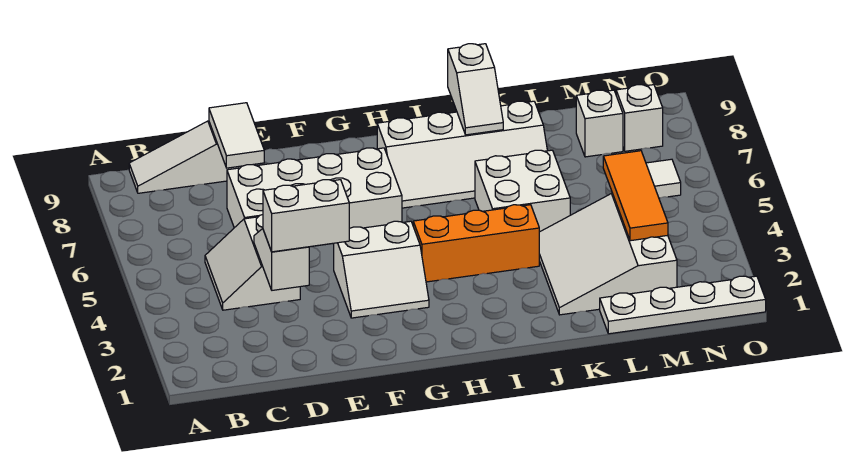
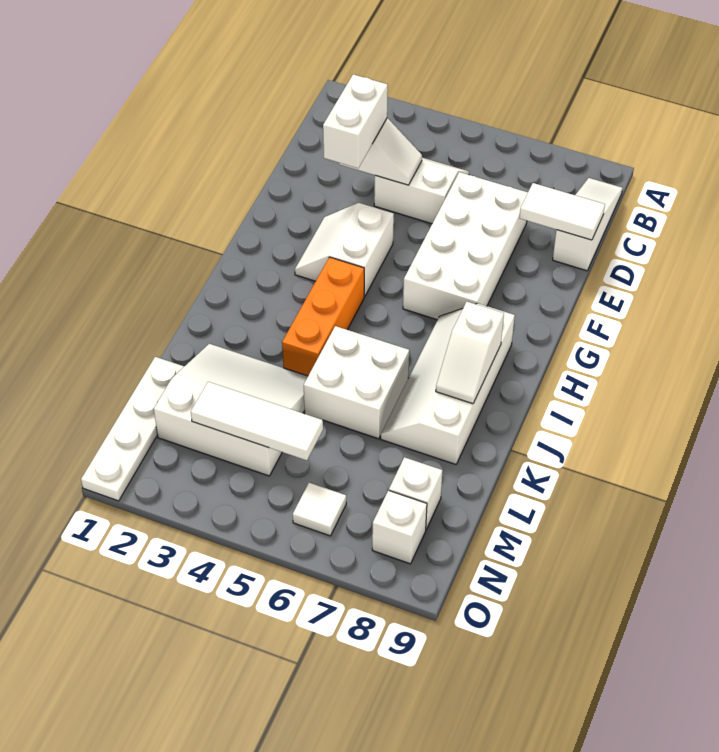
white slope J8:J9 level 2 top 9 -> white slope I8:J8 level 2 top I
orange tile M3:M5 level 2 -> white tile M3:M5 level 2

